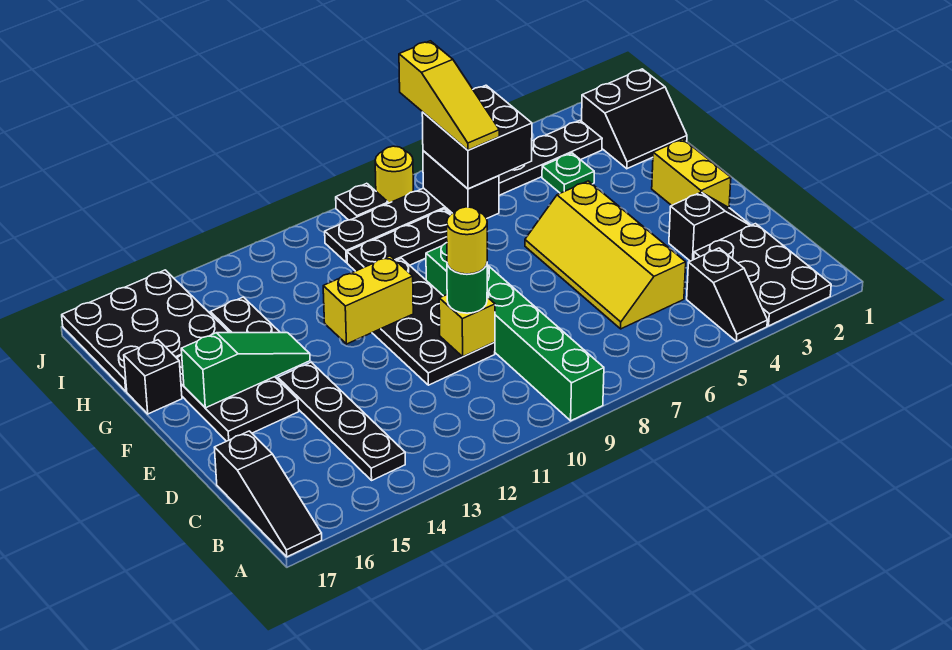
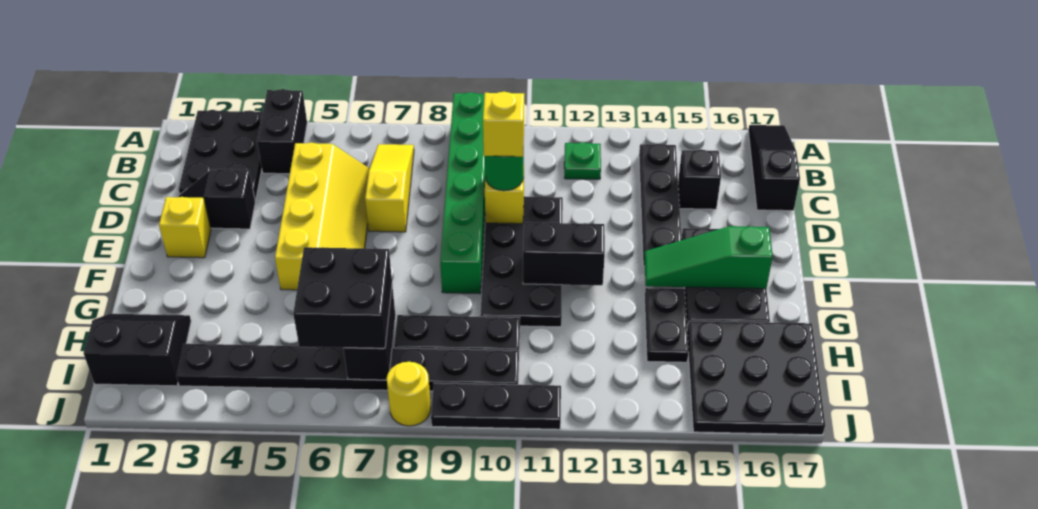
black slope A4:B4 level 1 top B -> black brick A4:B4 level 1
yellow round brick D10 level 4 -> yellow brick D10 level 4
yellow brick E2:F2 level 1 -> yellow brick E2 level 1
yellow brick F11:F12 level 2 -> black brick F11:F12 level 2
black brick G17 level 1 -> black brick C15 level 1
green plate H4 level 1 -> green plate B12 level 1
yellow slope H7:J7 level 4 top J -> yellow slope B7:D7 level 1 top D
black plate J9 level 1 -> black plate J9:J11 level 1

